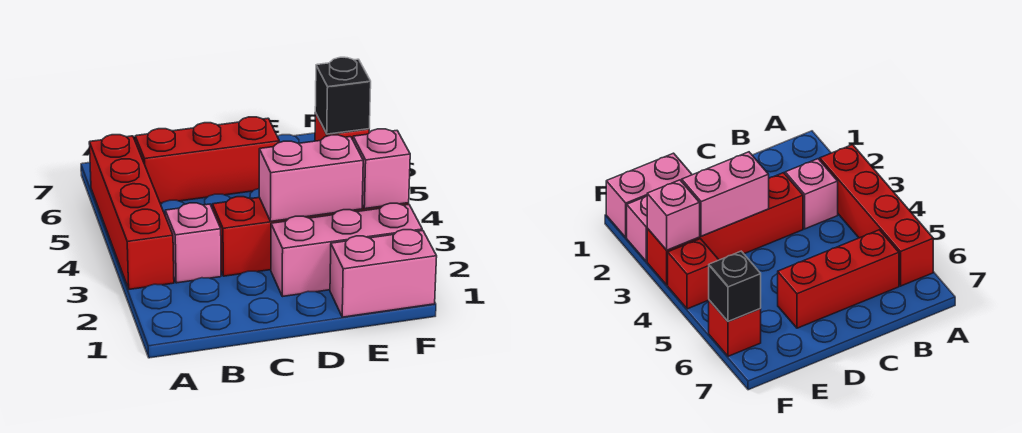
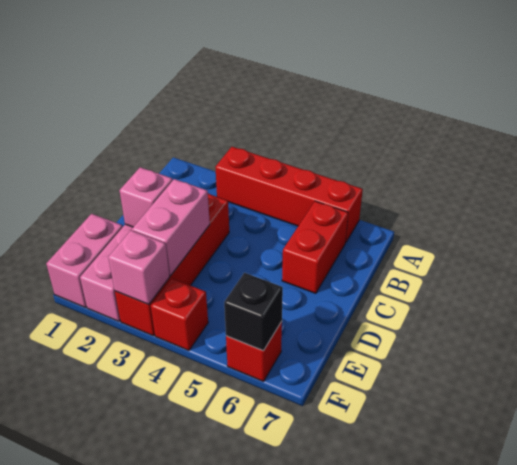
pink brick B3 level 1 -> pink brick D2 level 2
red brick B6:D6 level 1 -> red brick B6:C6 level 1

